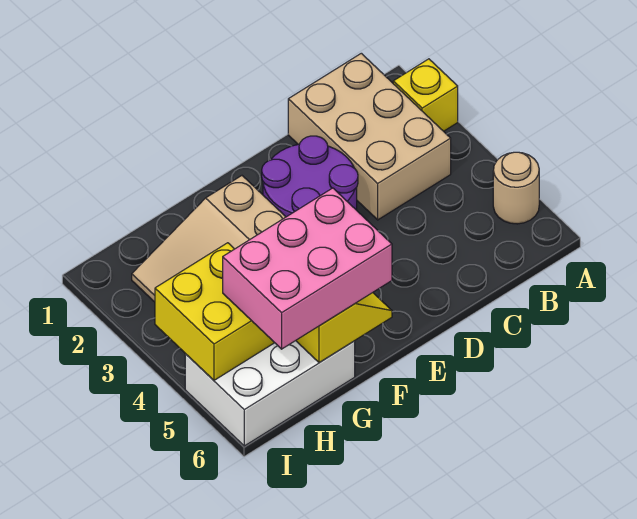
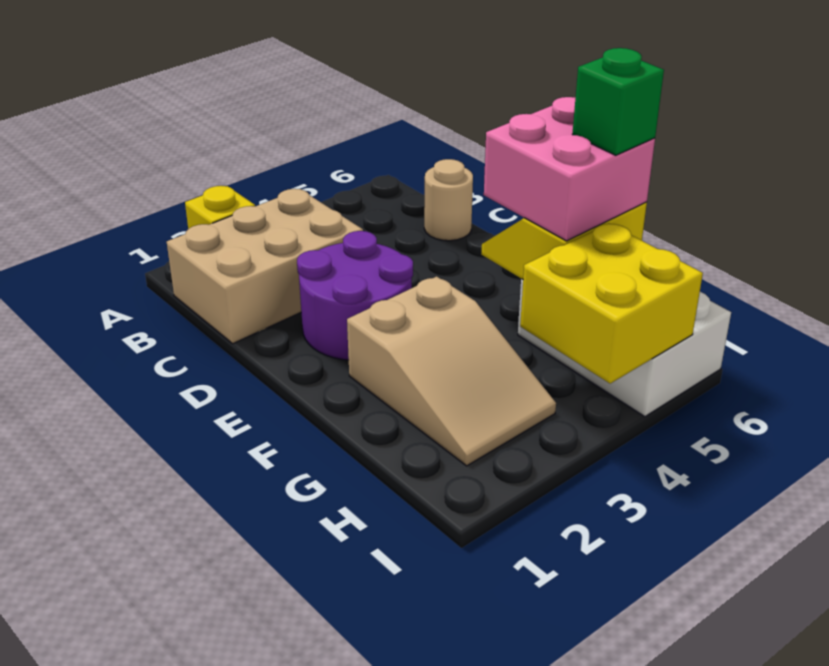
tan round brick A5 level 1 -> tan round brick C6 level 1
pink brick F5:H6 level 3 -> pink brick F5:G6 level 3
none -> green brick G6 level 4

